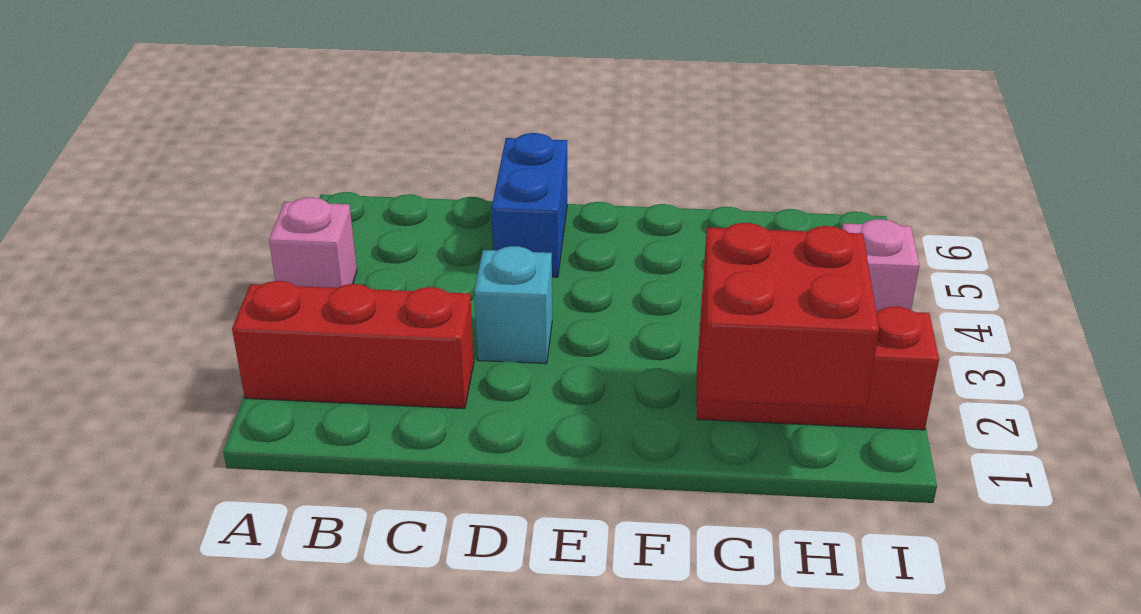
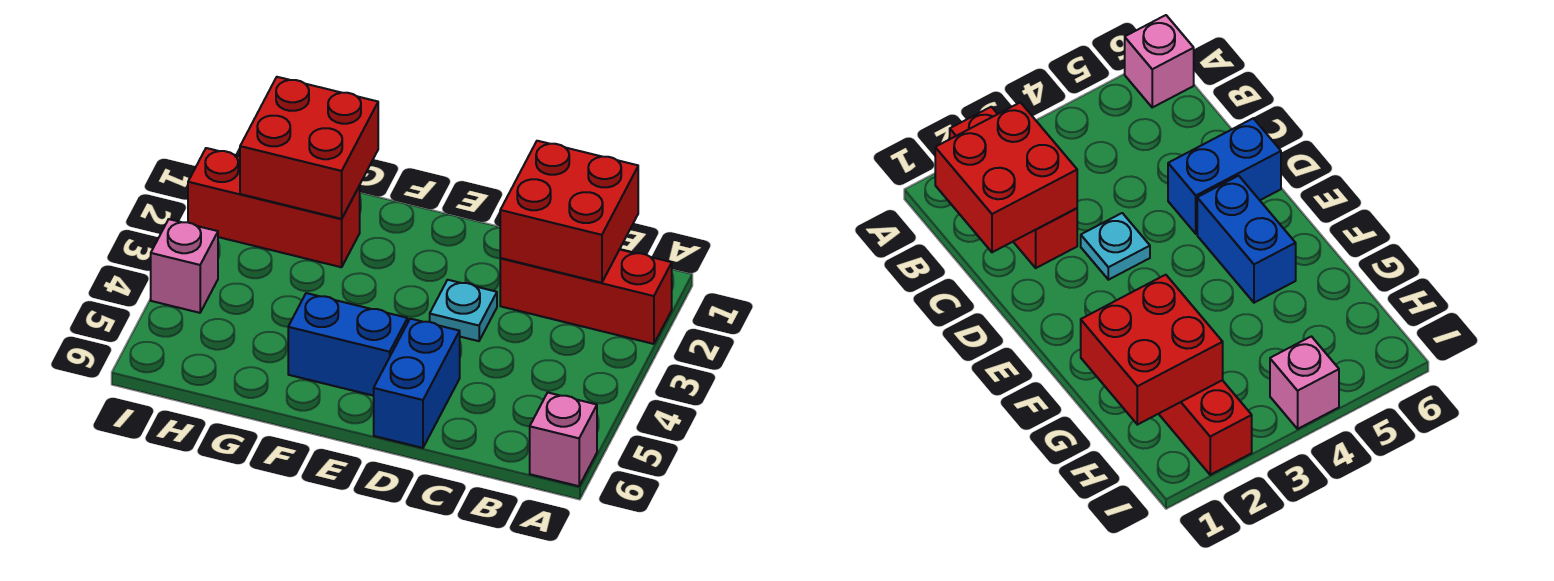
pink brick A4 level 1 -> pink brick A6 level 1
none -> red brick B1:C2 level 2
cyan brick D3 level 1 -> cyan plate D3 level 1
none -> blue brick E5:F5 level 1

